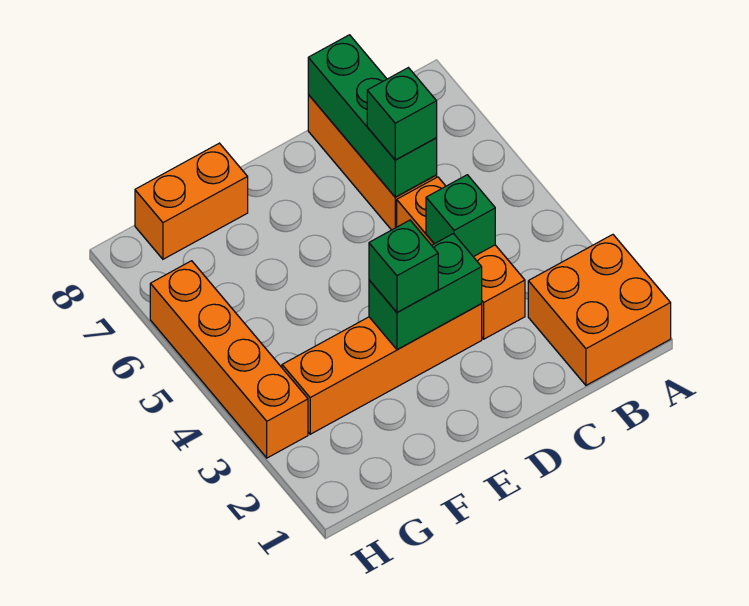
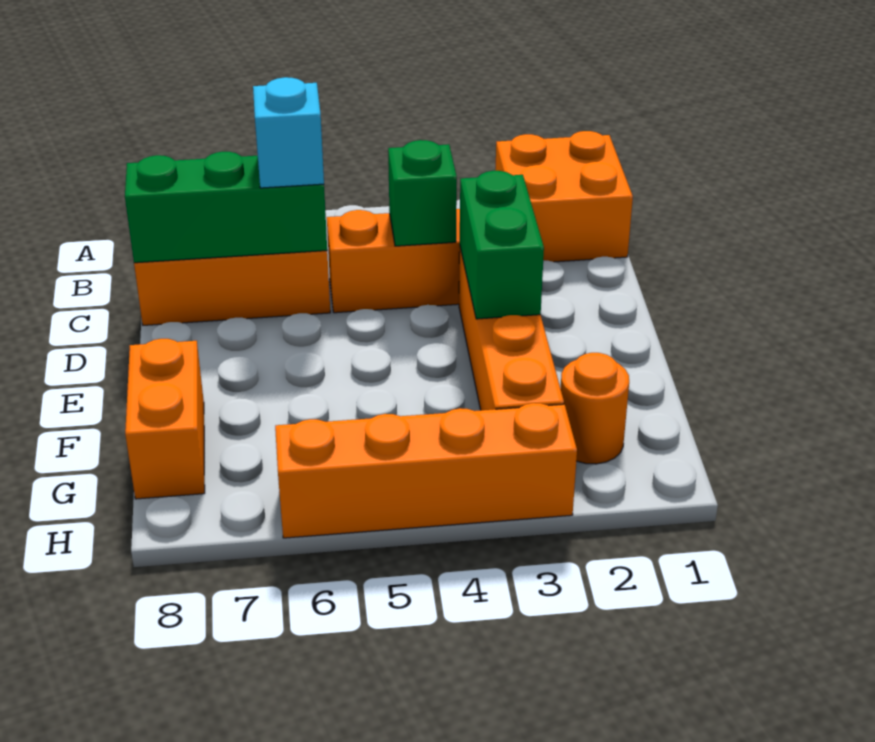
green brick C6 level 3 -> cyan brick C6 level 3
green brick E3 level 3 -> none
none -> orange round brick G2 level 1

